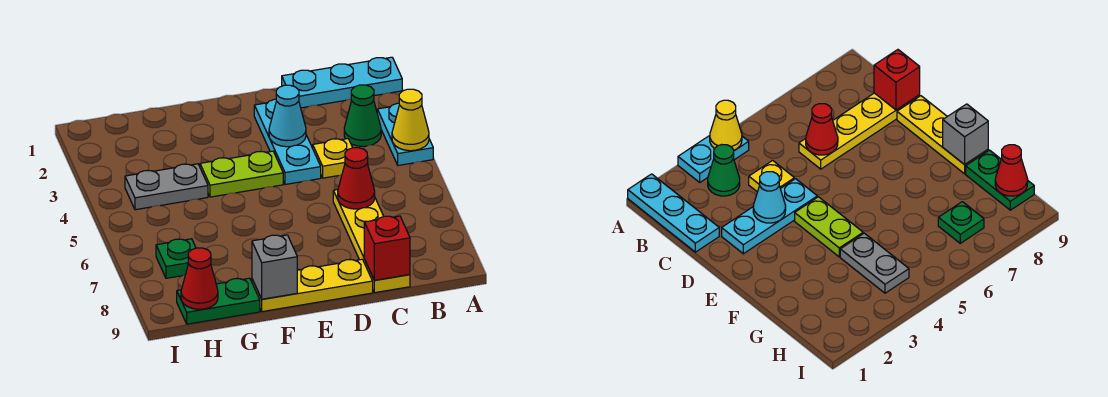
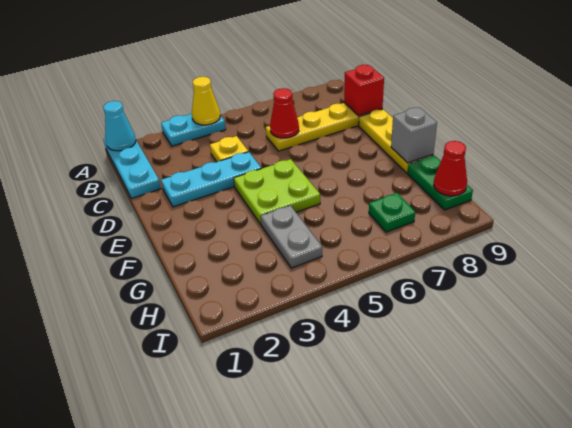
green cone B3 level 1 -> none
cyan cone D3 level 2 -> cyan cone A1 level 2
lime plate E4:F4 level 1 -> lime plate E4:F5 level 1

